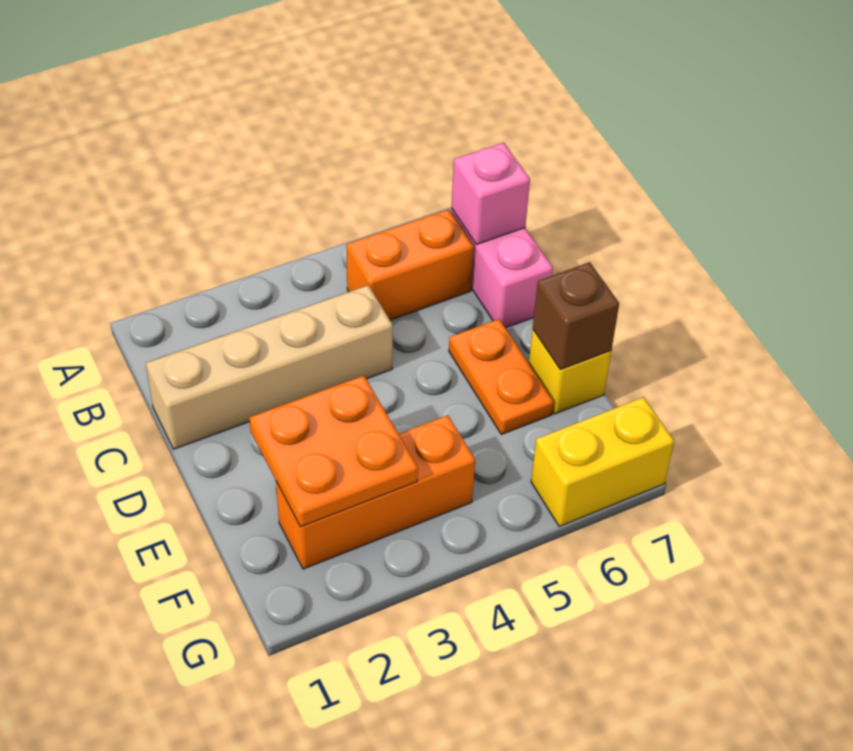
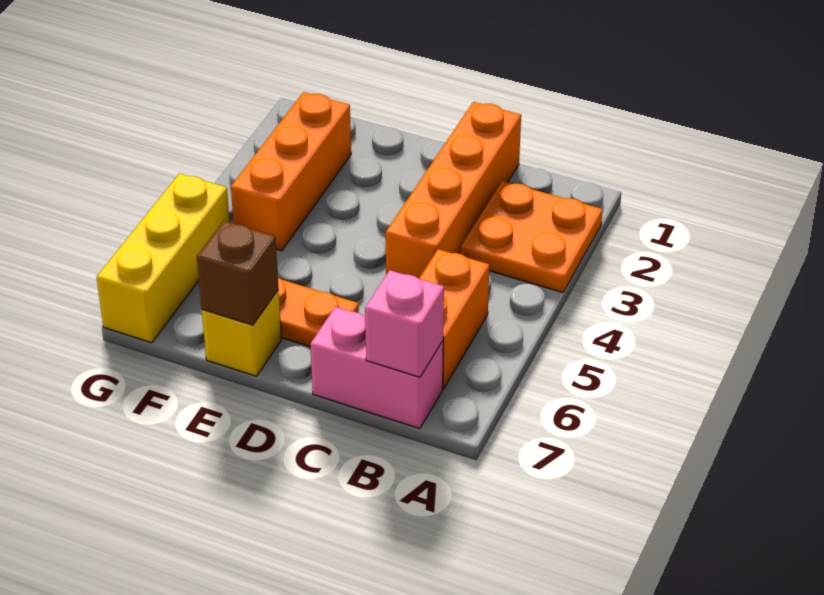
tan brick C1:C4 level 1 -> orange brick C1:C4 level 1
orange plate E2:F3 level 2 -> orange plate A2:B3 level 1
yellow brick G6:G7 level 1 -> yellow brick G5:G7 level 1

